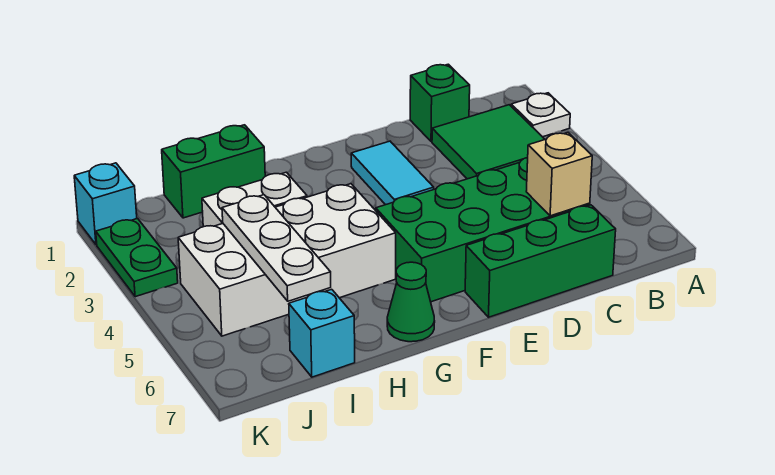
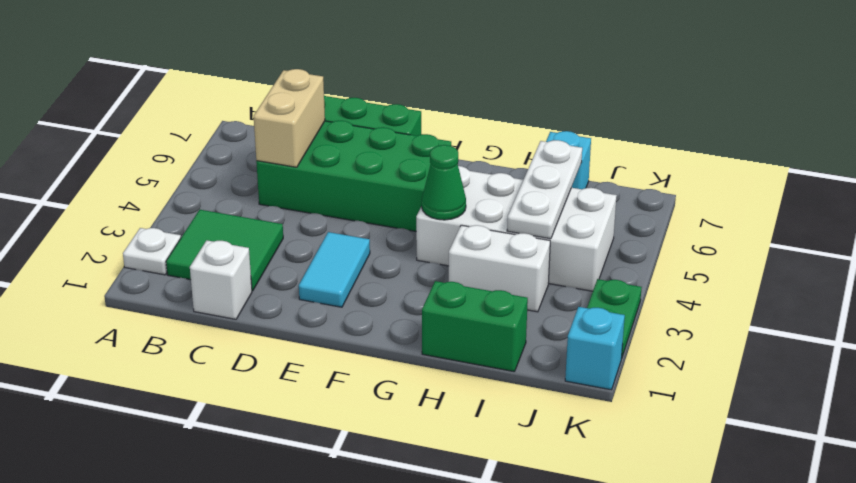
green brick C1 level 1 -> white brick C1 level 1
tan brick C6 level 2 -> tan brick C5:C6 level 2
green cone G7 level 1 -> green cone G4 level 2

